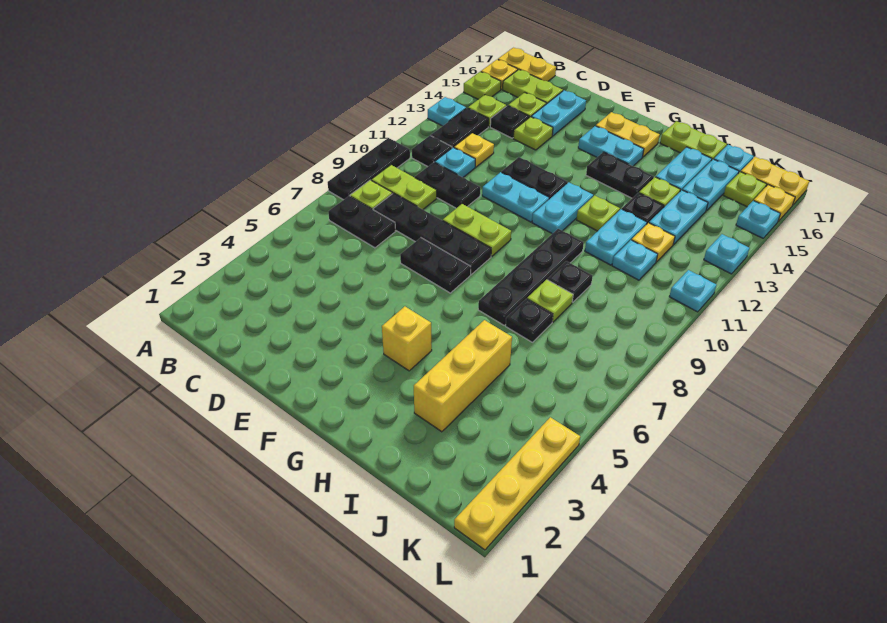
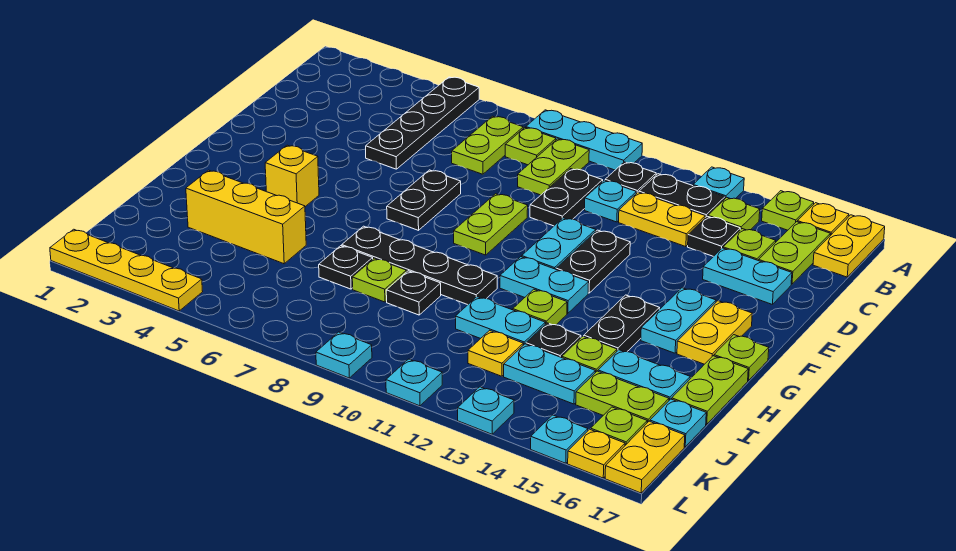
black plate A8:A10 level 1 -> cyan plate A8:A10 level 1
black plate B7:C7 level 1 -> lime plate B7:C7 level 1
black plate C8:F8 level 1 -> black plate A5:D5 level 1
yellow plate C12 level 1 -> yellow plate C12:C13 level 1
lime plate D14 level 1 -> lime plate G17 level 1
cyan plate J11 level 1 -> cyan plate L9 level 1
cyan plate J15:J16 level 1 -> lime plate J15:J16 level 1

